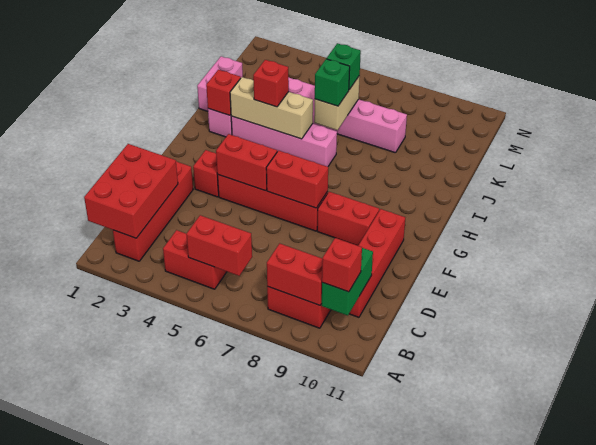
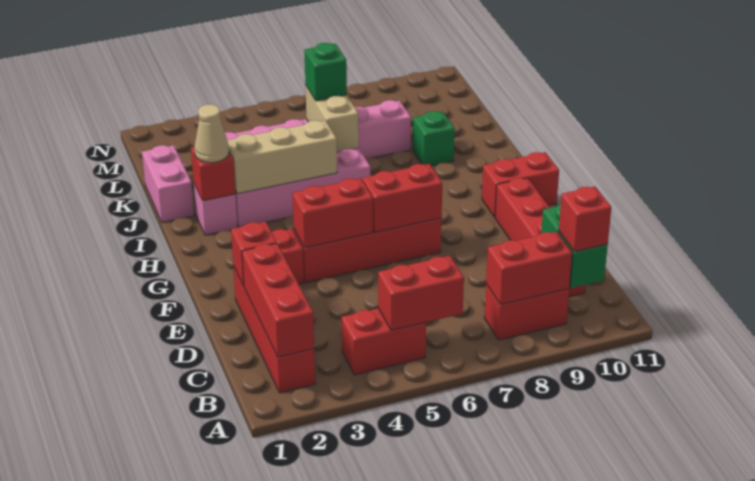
red brick B1:D2 level 2 -> red brick B2:D2 level 2
red brick F8:F9 level 1 -> red brick G10:G11 level 1
none -> tan cone I2 level 3
red brick I4 level 3 -> red brick E2 level 2
green brick J6 level 3 -> green brick J9 level 1

